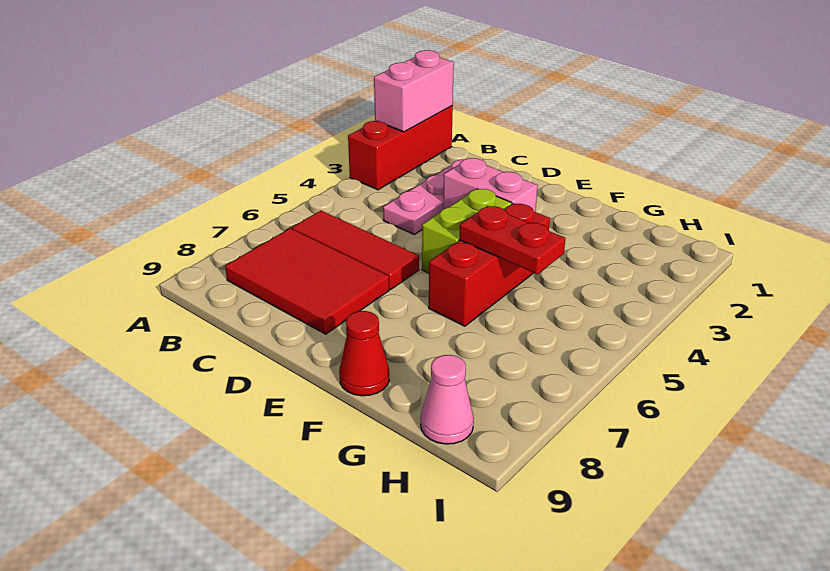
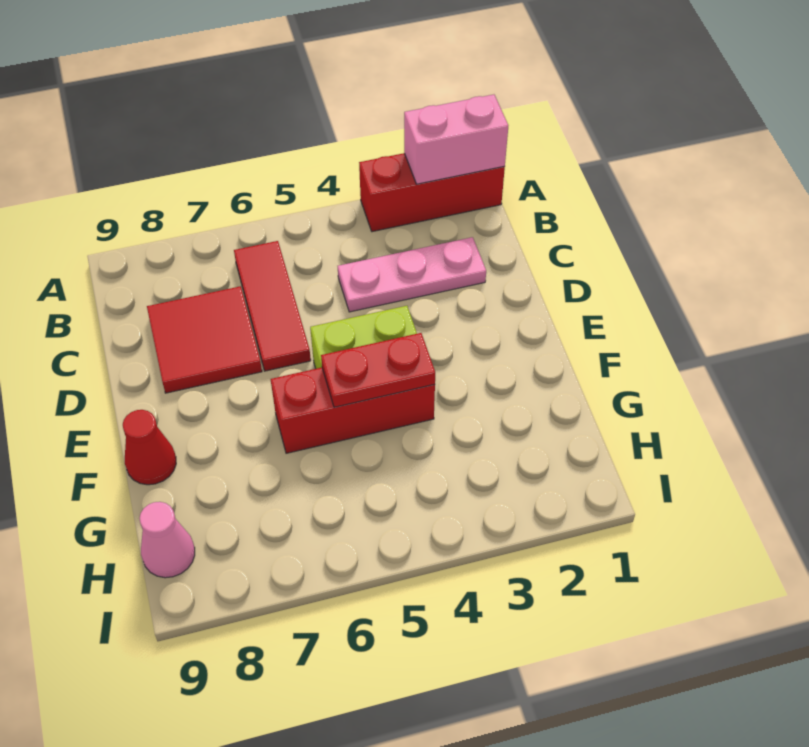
red tile B7:D8 level 1 -> red tile C7:D8 level 1
pink brick D3:E3 level 1 -> none
red plate F5:G5 level 2 -> red plate F4:F5 level 2

